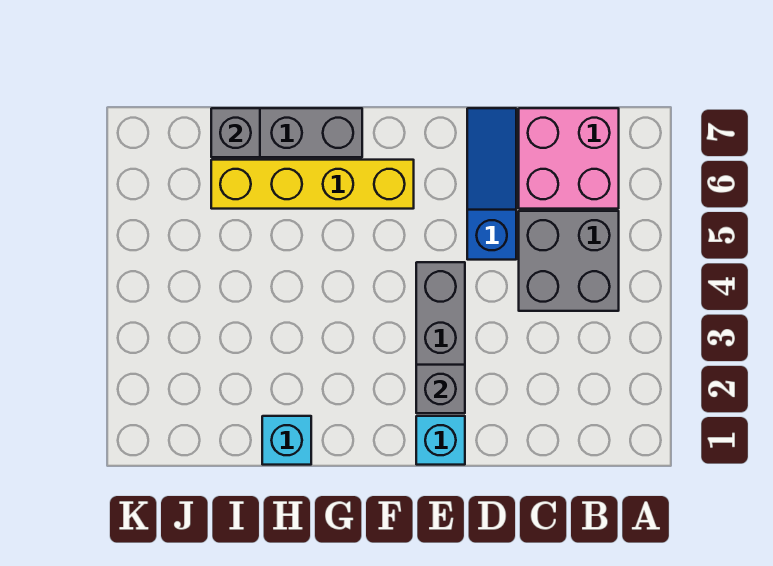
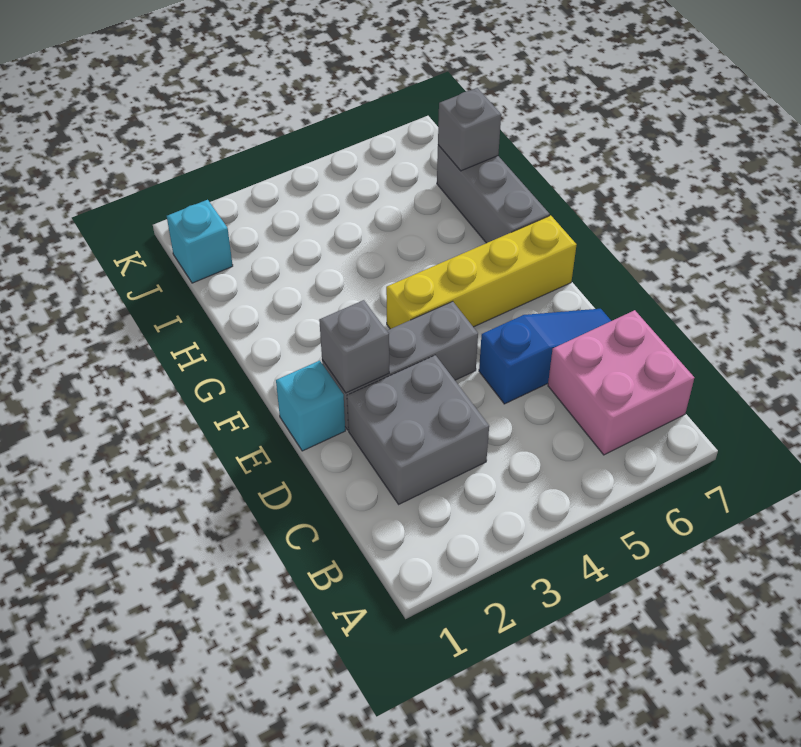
grey brick B4:C5 level 1 -> grey brick C2:D3 level 1
yellow brick F6:I6 level 1 -> yellow brick F4:F7 level 1
cyan brick H1 level 1 -> cyan brick J1 level 1

